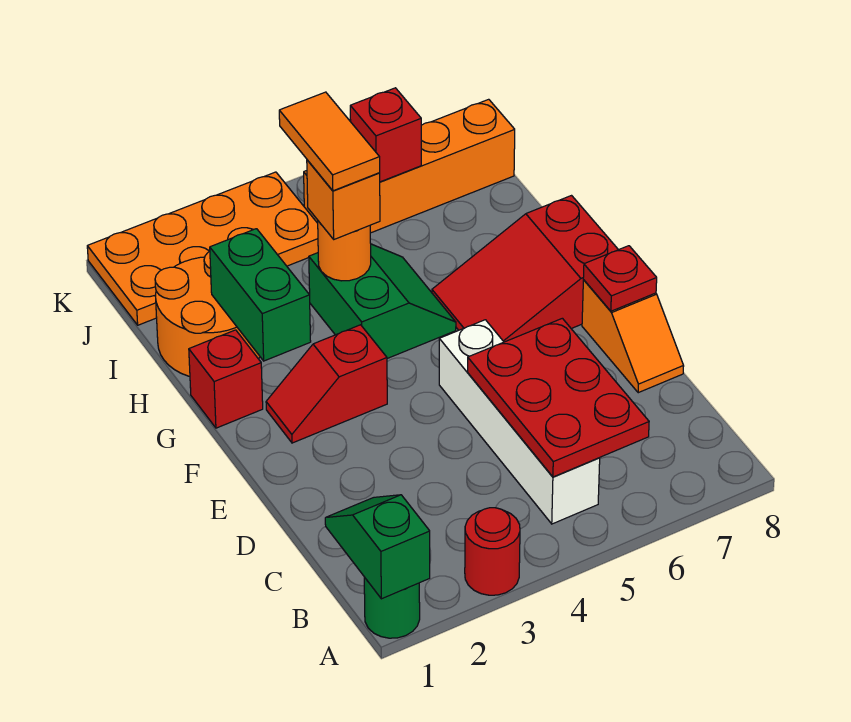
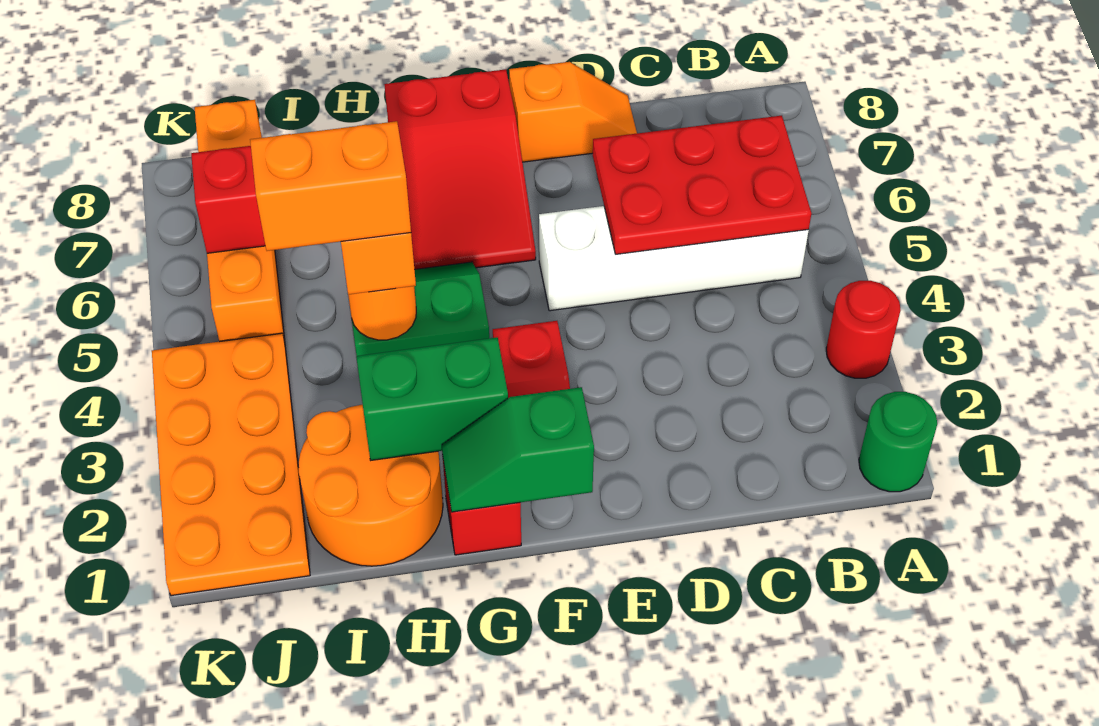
green slope A1:B1 level 2 top A -> green slope F1:G1 level 2 top F
red plate E8 level 2 -> none
orange tile H4:I4 level 4 -> orange brick H4:I4 level 4

